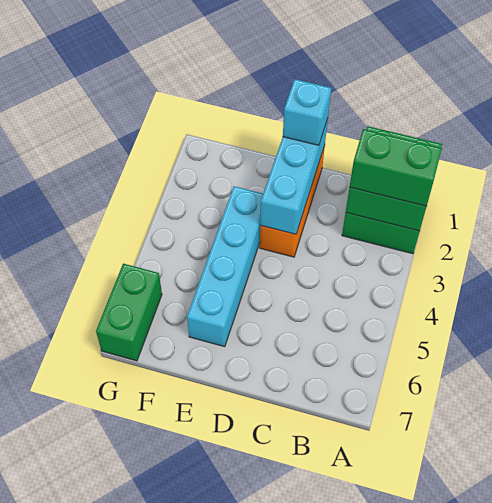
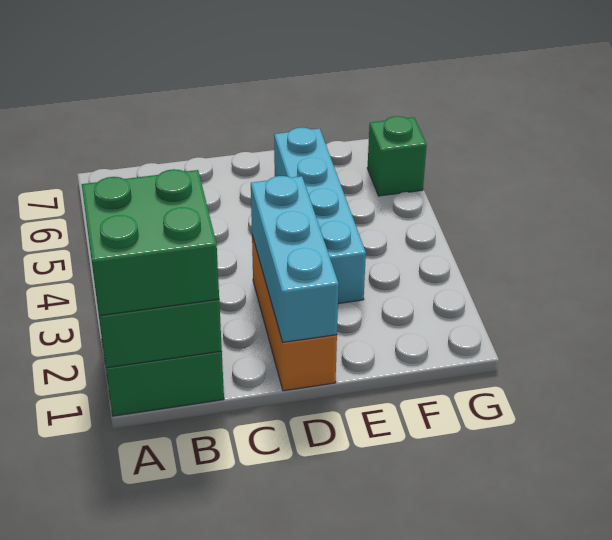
green brick A2:B2 level 3 -> green brick A1:B2 level 3
cyan brick D1 level 3 -> none
green brick G6:G7 level 1 -> green brick G6 level 1

